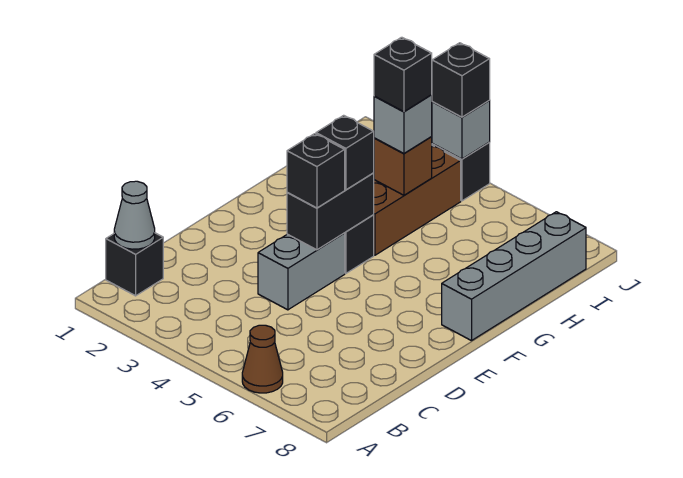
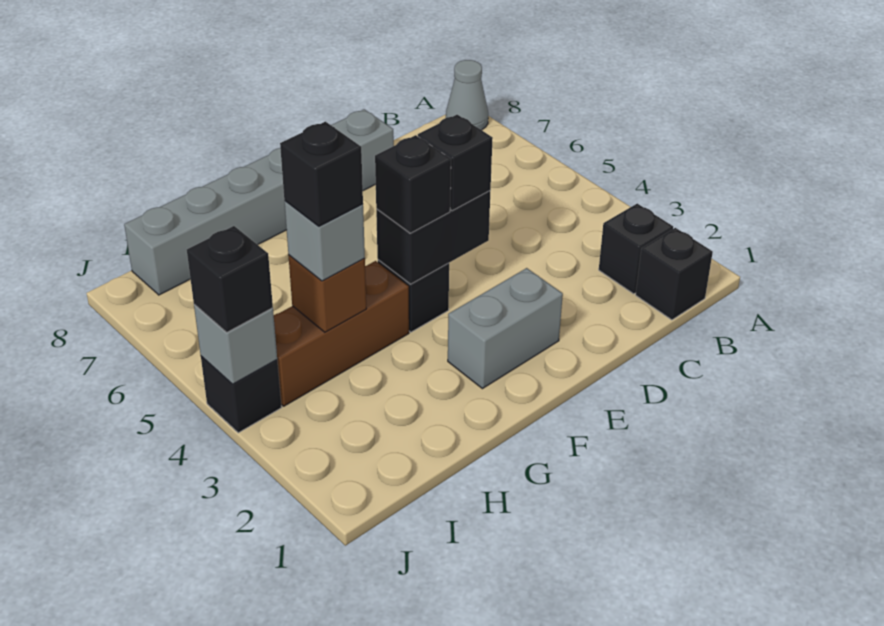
brown cone A6 level 1 -> none
grey cone B1 level 2 -> grey cone A8 level 1
none -> black brick B2 level 1
grey brick D4:E4 level 1 -> grey brick E2:F2 level 1
grey brick F8:I8 level 1 -> grey brick D8:I8 level 1

